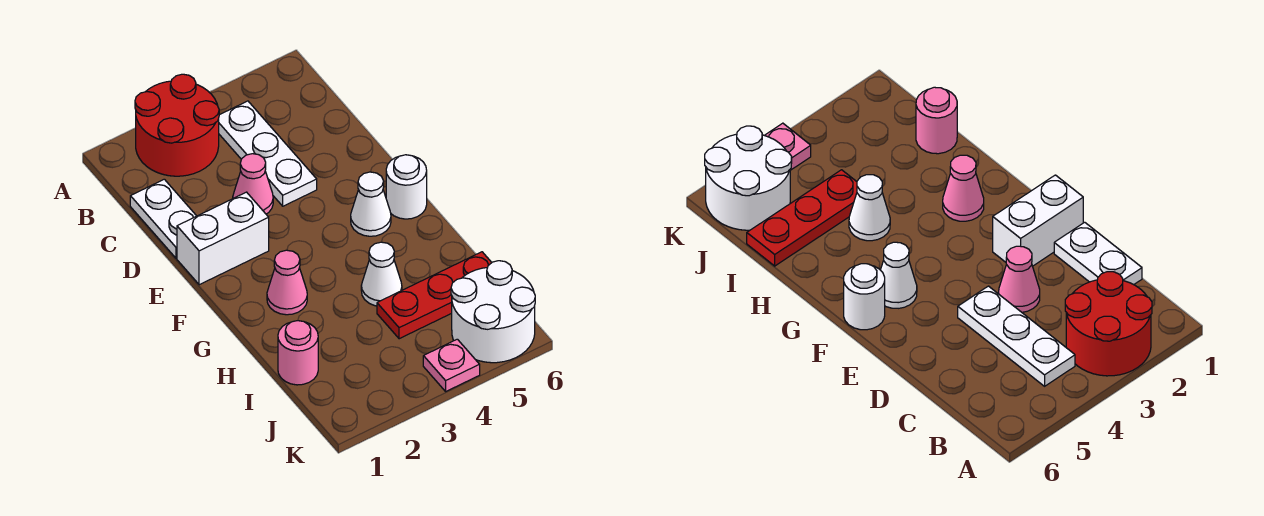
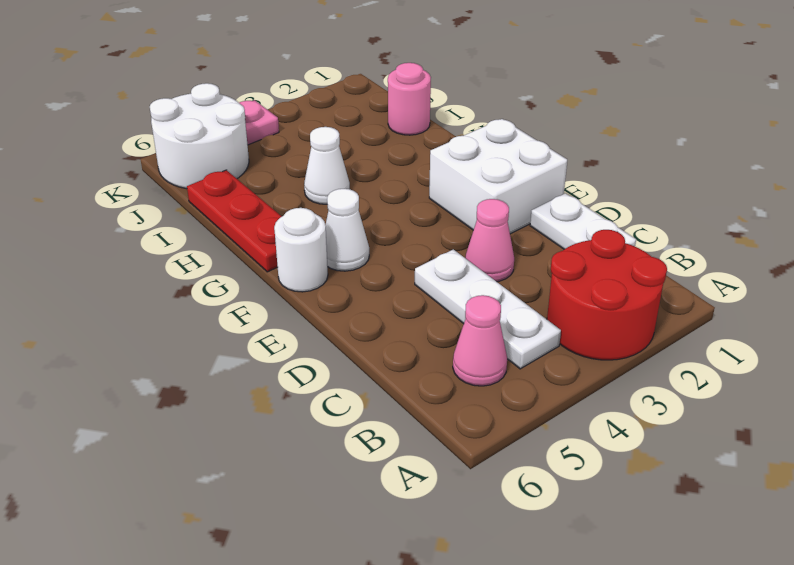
white brick E1:E2 level 1 -> white brick E1:F2 level 1
pink cone G2 level 1 -> pink cone B5 level 1
red plate I4:I6 level 1 -> red plate G6:I6 level 1

